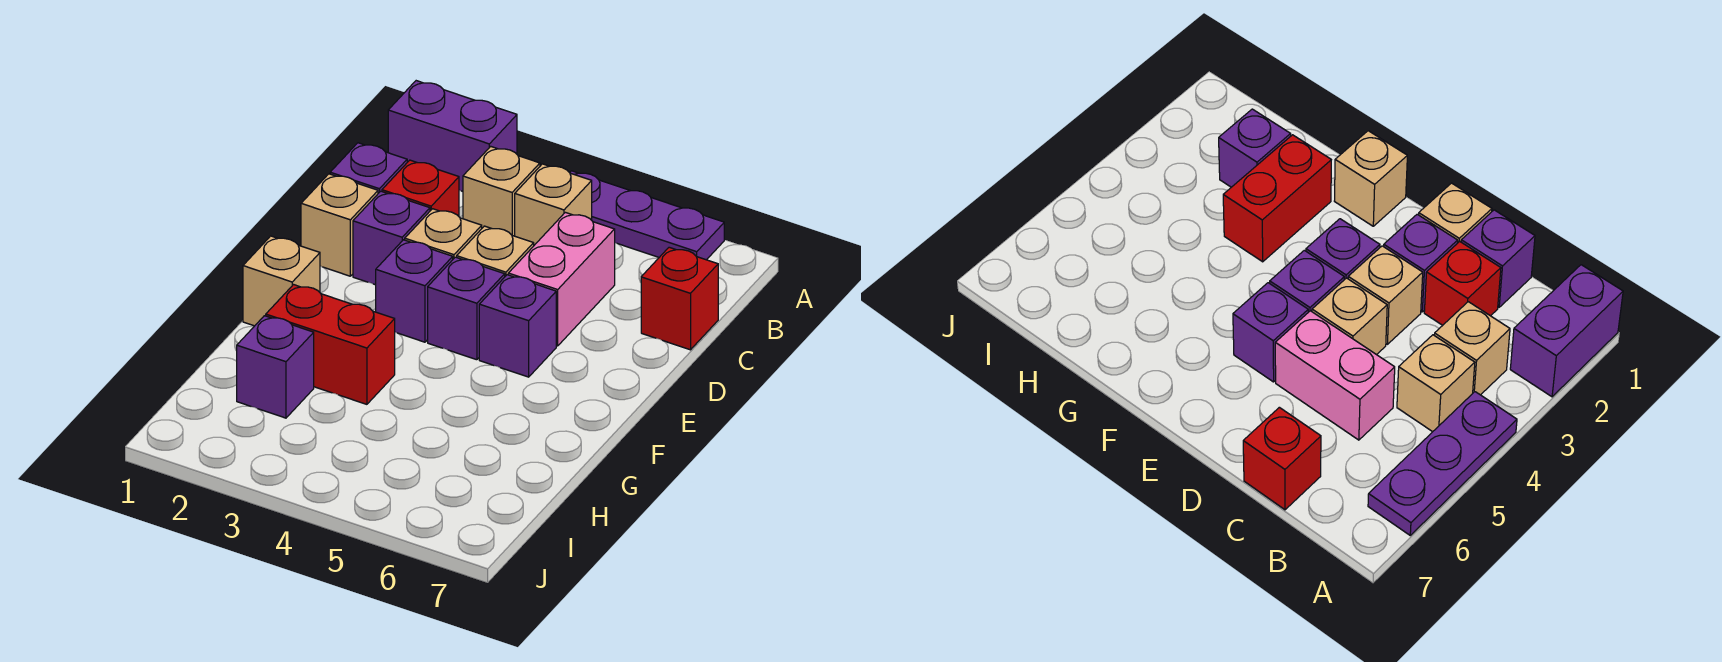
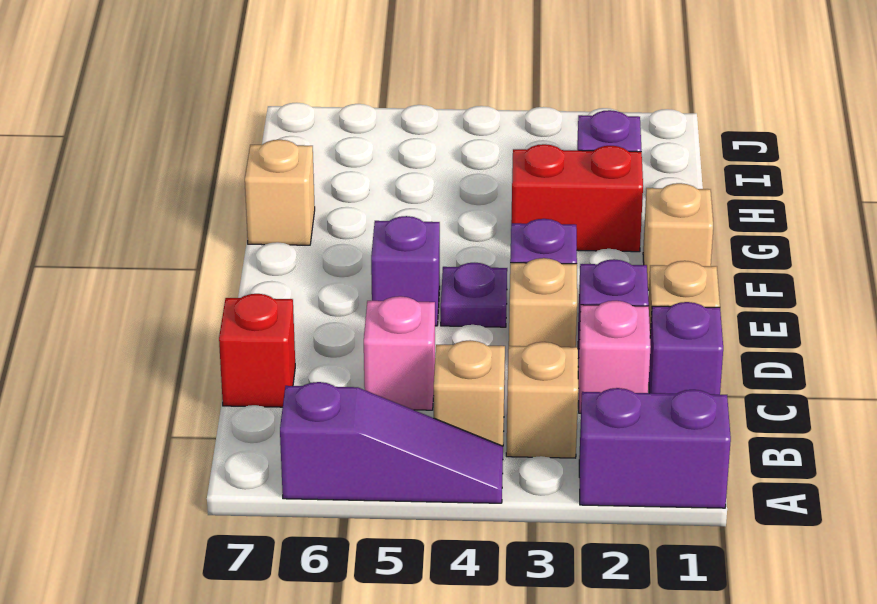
purple plate A4:A6 level 1 -> purple slope A4:A6 level 1 top 6
red brick C2 level 1 -> pink brick C2 level 1
pink brick C5:D5 level 1 -> pink brick C5 level 1
tan brick D4 level 1 -> tan brick G7 level 1
purple brick E4 level 1 -> purple plate E4 level 1

